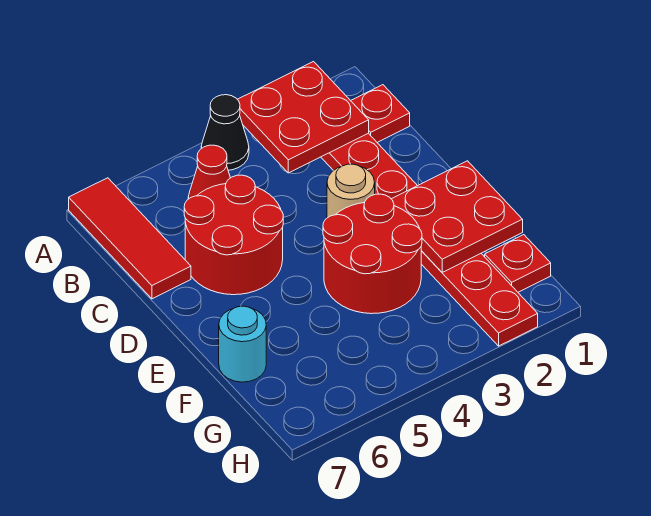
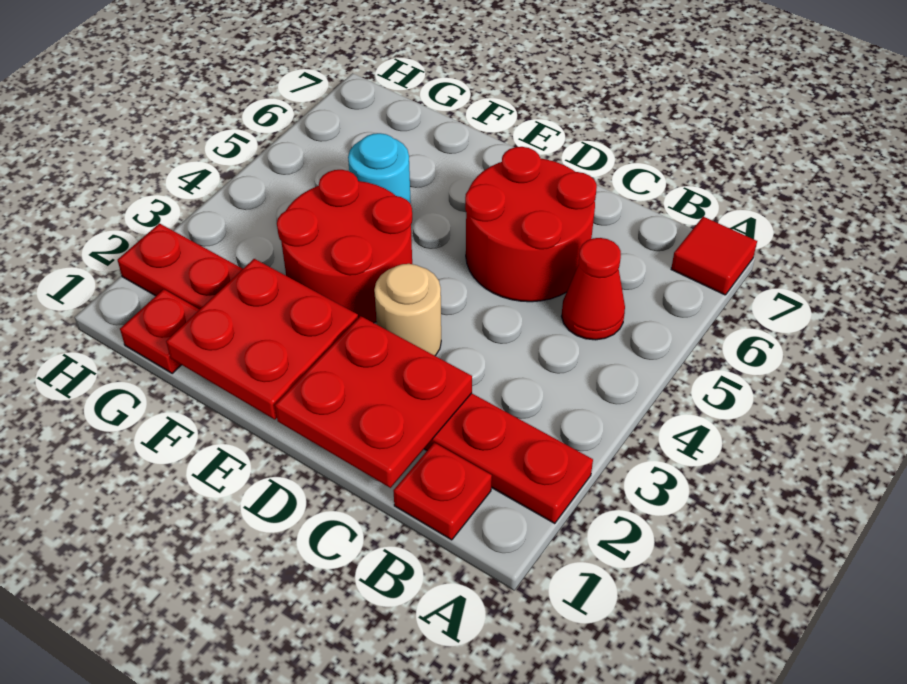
red plate A2:B3 level 2 -> red plate C1:D2 level 2
black cone A4 level 1 -> none
red tile A7:C7 level 1 -> red tile A7 level 1
cyan round brick F7 level 1 -> cyan round brick F5 level 1

